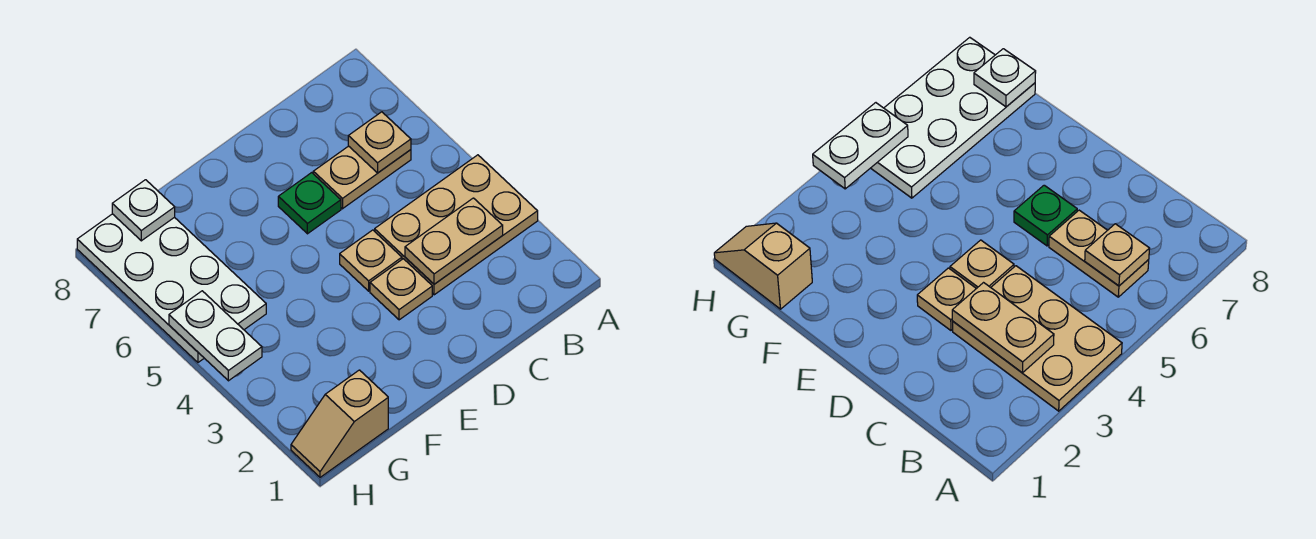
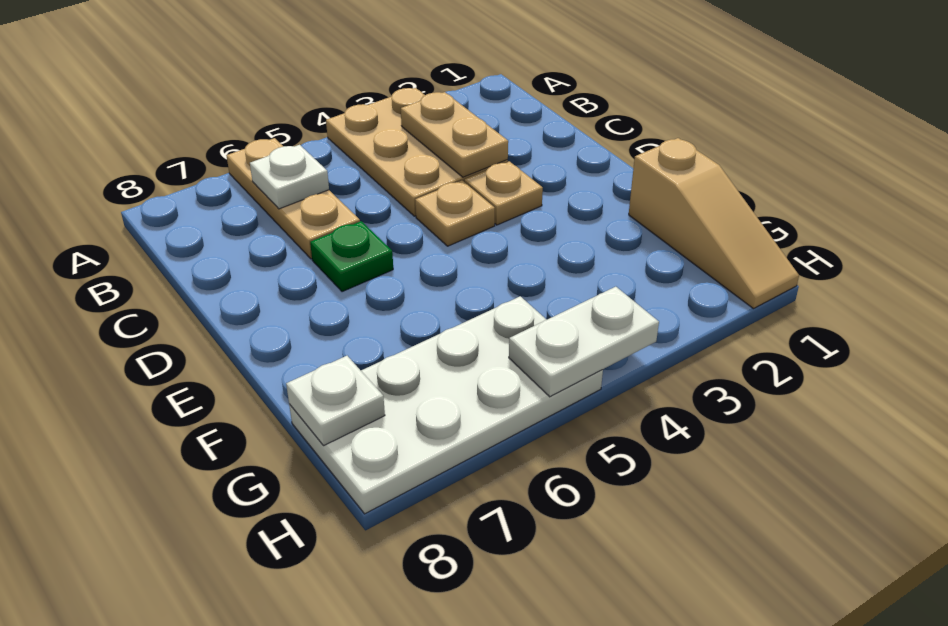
tan plate B6:C6 level 1 -> tan plate A6:C6 level 1
tan plate B6 level 2 -> white plate B6 level 2
tan slope G1:H1 level 1 top G -> tan slope F1:H1 level 1 top F

